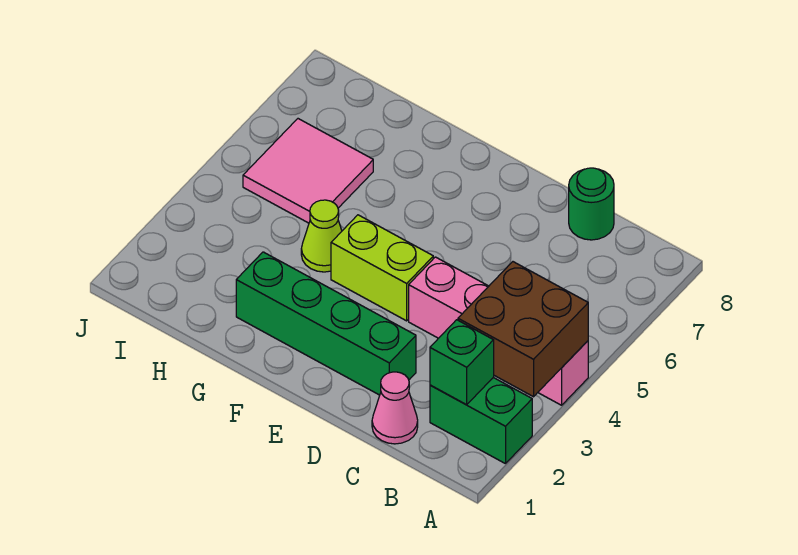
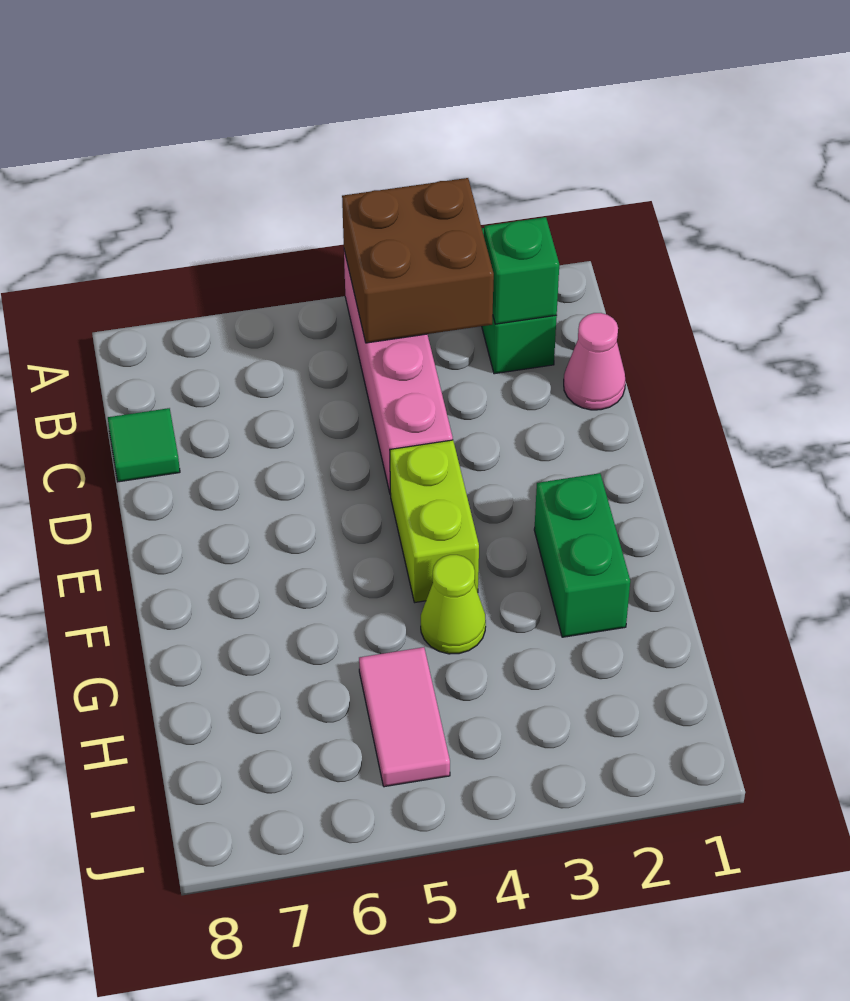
green round brick C8 level 1 -> green tile C8 level 1
green brick D2:G2 level 1 -> green brick F2:G2 level 1
pink tile H5:I6 level 1 -> pink tile H5:I5 level 1

